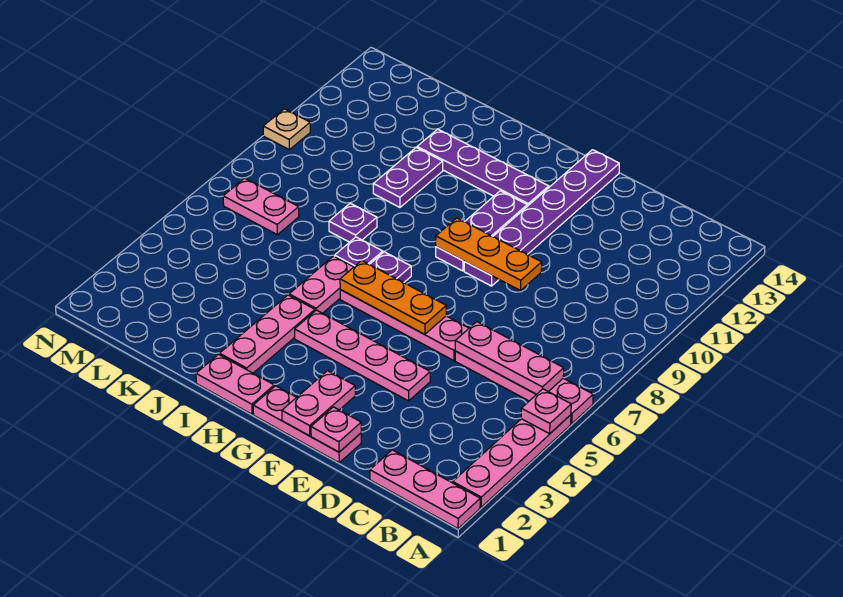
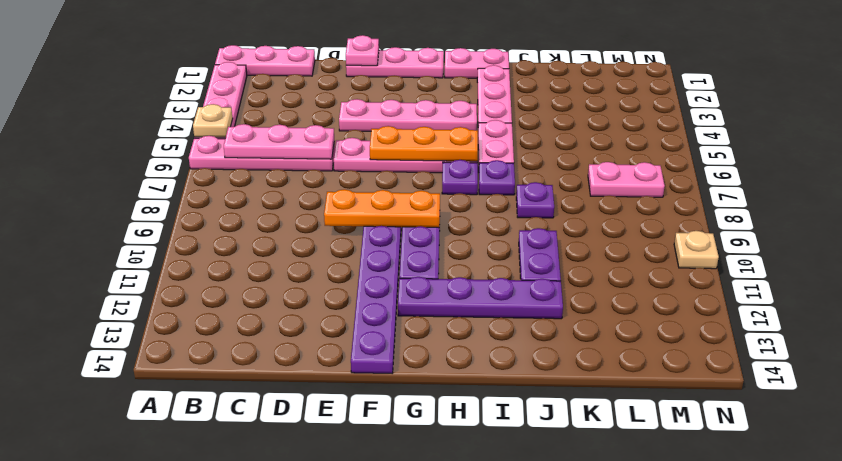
pink plate A5 level 2 -> tan plate A5 level 2
pink plate F1:F2 level 2 -> none

